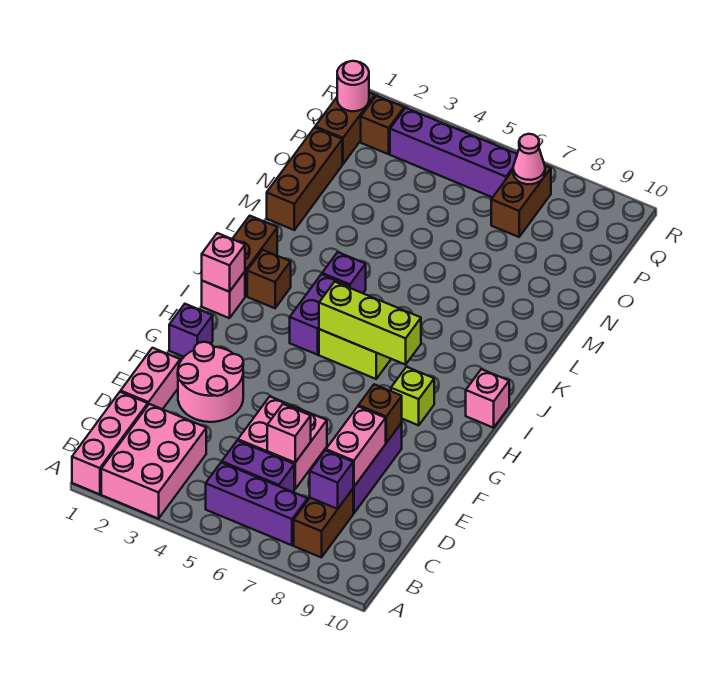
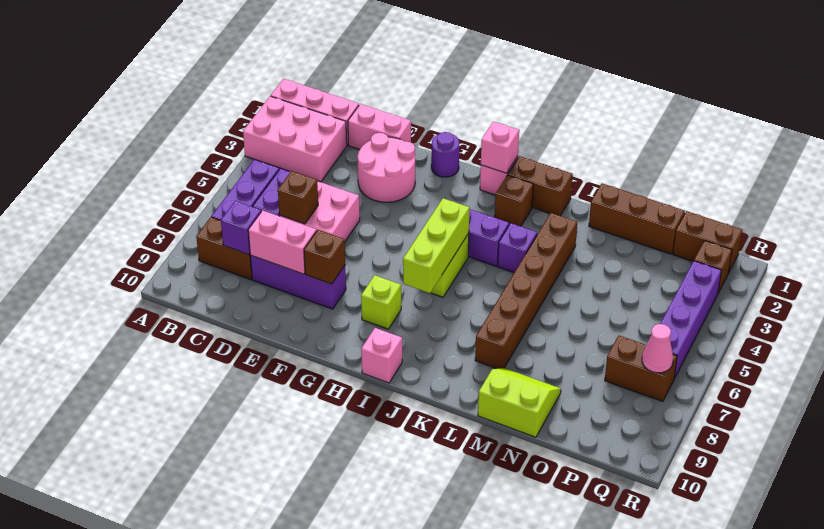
pink brick D6 level 2 -> brown brick D6 level 2
purple brick G1 level 1 -> purple round brick G1 level 1
none -> brown brick L3:L8 level 1
none -> lime slope M9:N10 level 1 top 10
pink round brick Q1 level 2 -> none

